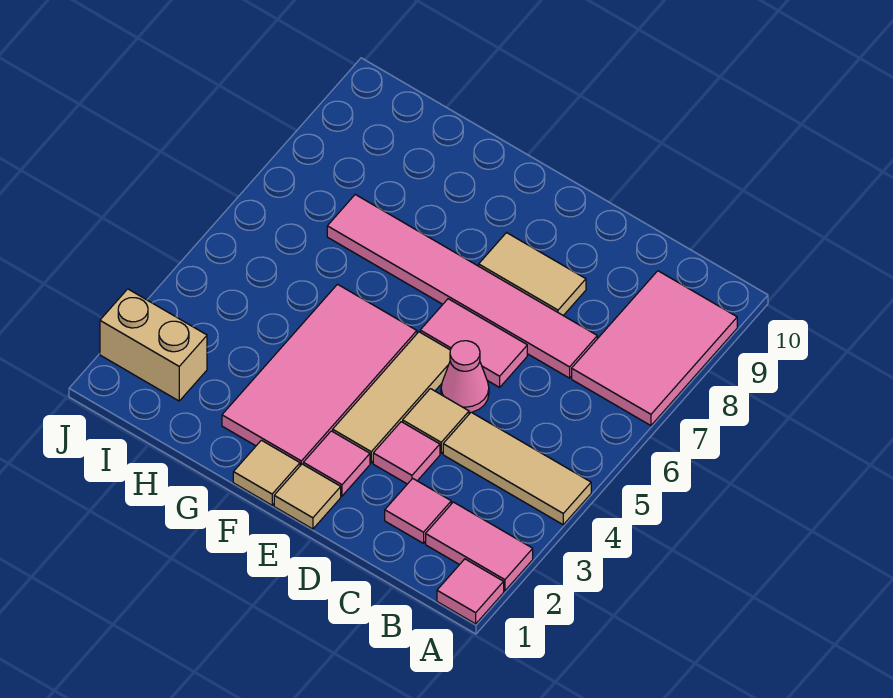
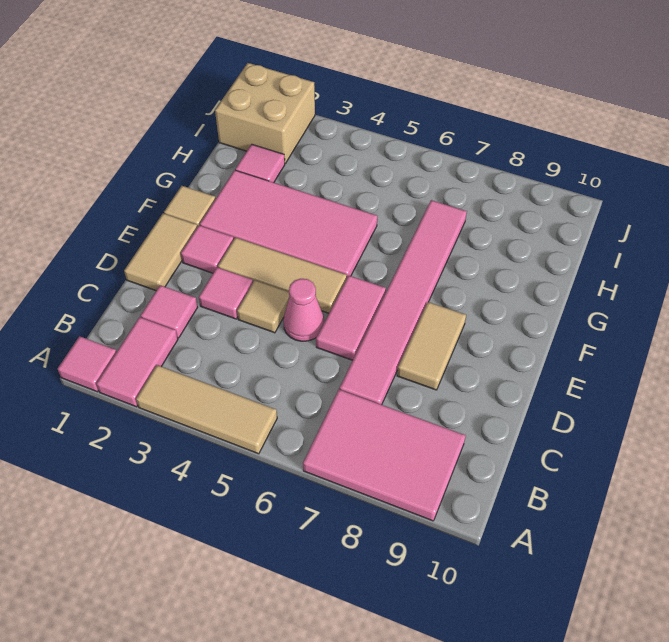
tan tile A4:C4 level 1 -> tan tile A3:A5 level 1
tan tile E1 level 1 -> tan tile D1:E1 level 1
none -> pink tile H2 level 1
tan brick I2:J2 level 1 -> tan brick I1:J2 level 1

